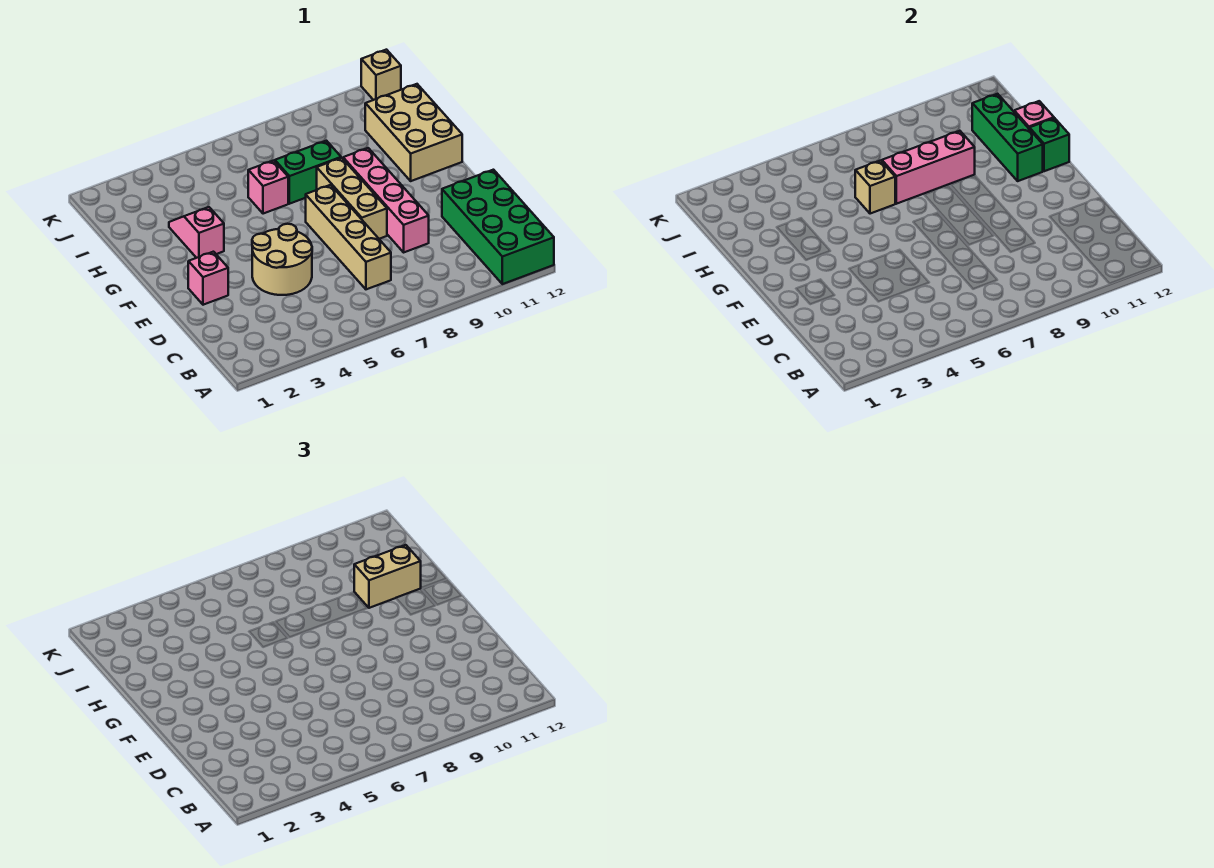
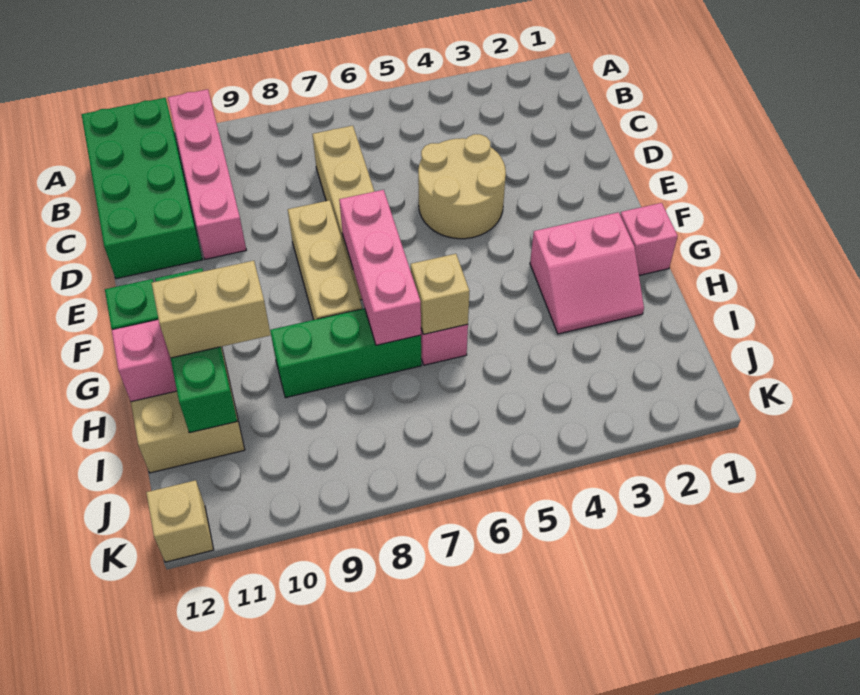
pink brick D9:G9 level 1 -> pink brick A10:D10 level 1
pink brick E2 level 1 -> pink brick G1 level 1
pink slope G3:H3 level 1 top G -> pink slope G2:H3 level 1 top G
green brick H7:H8 level 1 -> green brick H7:H9 level 1
pink brick H7:H9 level 2 -> pink brick F7:H7 level 2

